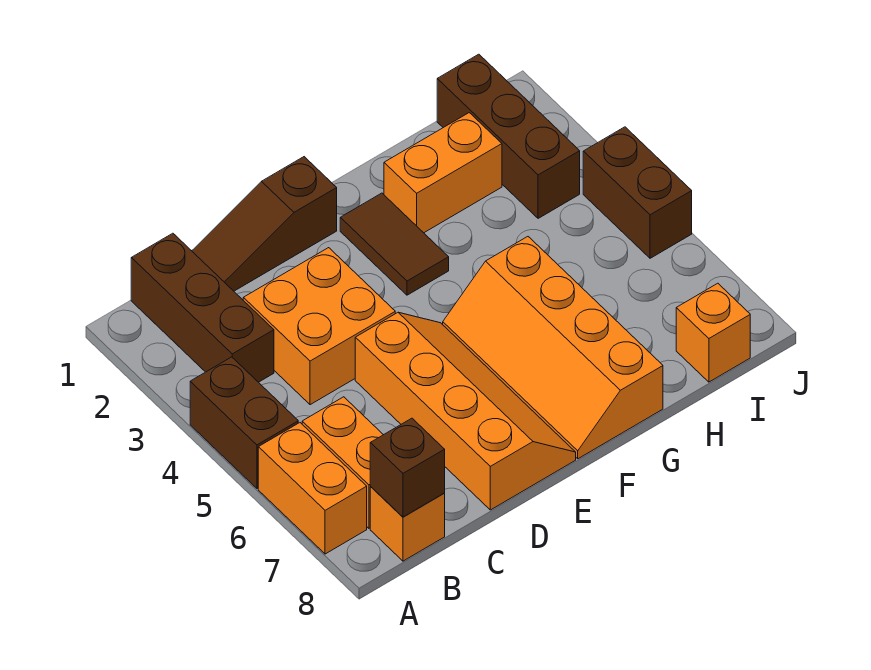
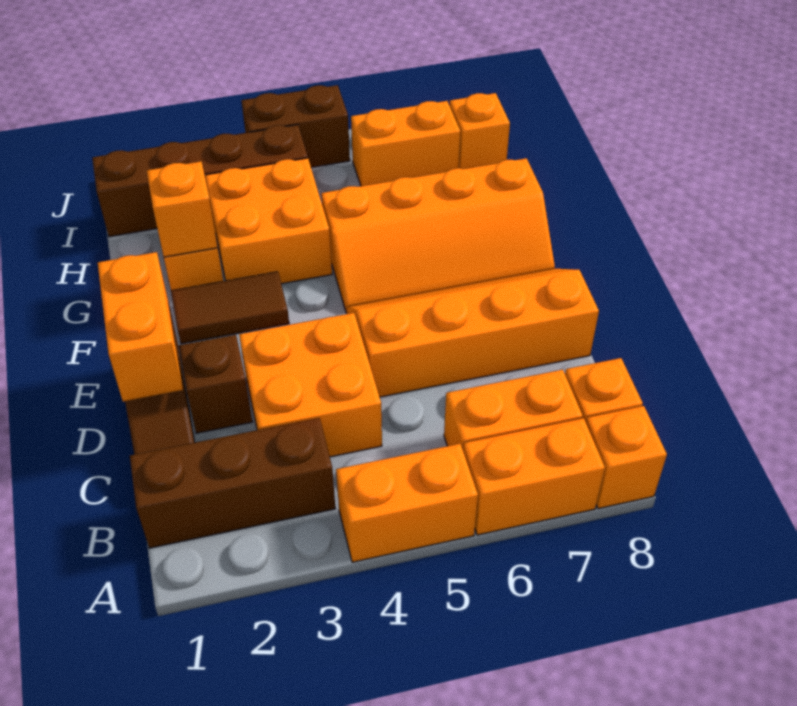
brown brick A4:A5 level 1 -> orange brick A4:A5 level 1
none -> orange brick A8 level 1
brown brick B8 level 2 -> brown brick D2 level 1
none -> orange brick D1:E1 level 2
none -> orange brick G2 level 2
none -> orange brick G3:H4 level 1
brown brick I1:I3 level 1 -> brown brick I1:I4 level 1
none -> orange brick I6:I7 level 1

